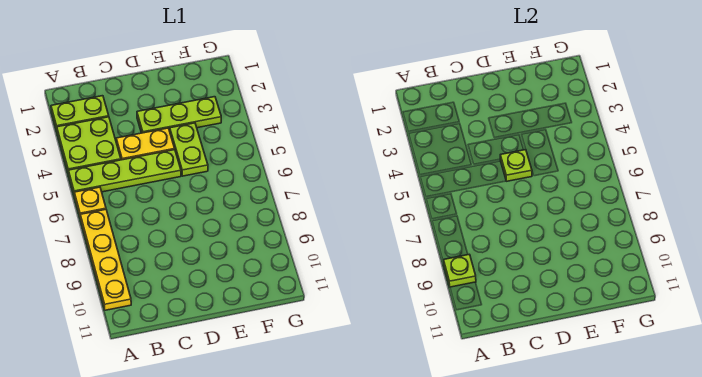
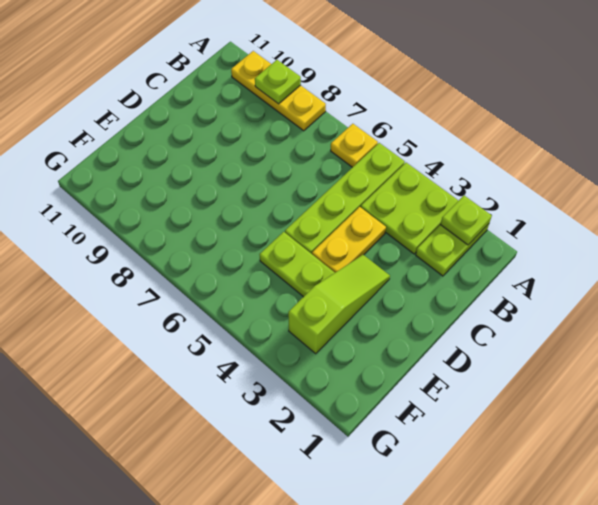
yellow plate A7:A10 level 1 -> yellow plate A8:A10 level 1
lime plate D3:F3 level 1 -> lime slope D3:F3 level 1 top F
lime plate D5 level 2 -> lime plate A2 level 2

